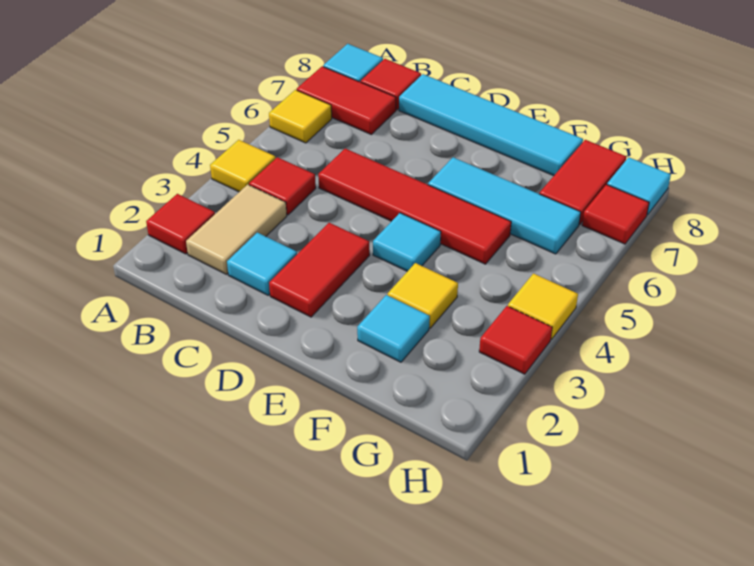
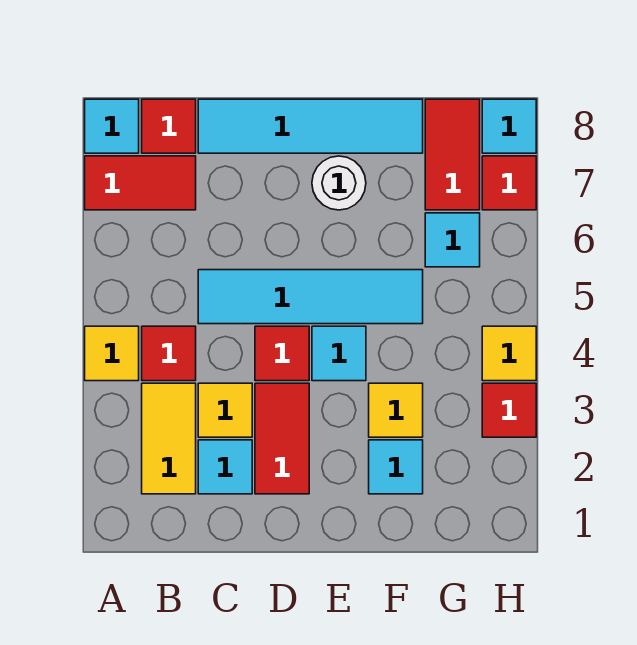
red tile A2 level 1 -> red tile D4 level 1
yellow tile A6 level 1 -> yellow tile C3 level 1
tan tile B2:B3 level 1 -> yellow tile B2:B3 level 1
red tile C5:F5 level 1 -> cyan tile C5:F5 level 1
cyan tile E6:G6 level 1 -> cyan tile G6 level 1
none -> white round brick E7 level 1

